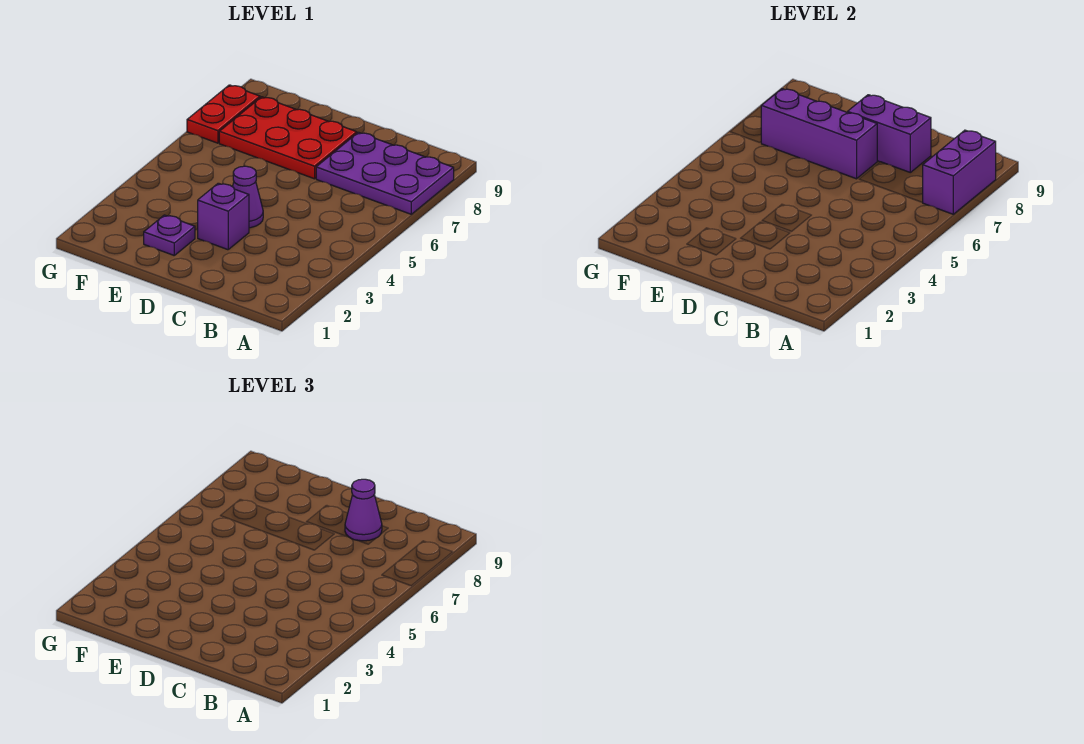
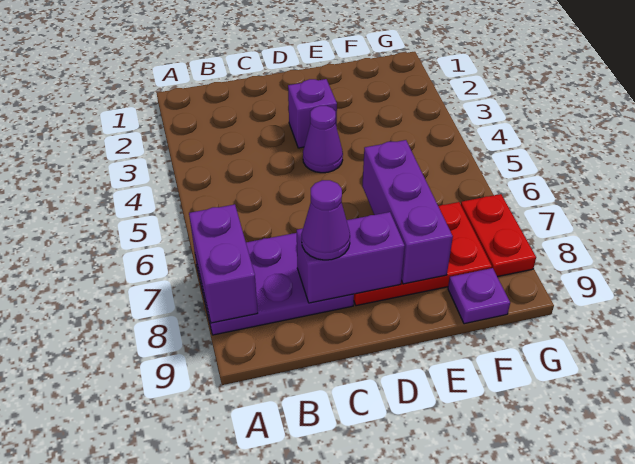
purple brick D7:F7 level 2 -> purple brick E6:E8 level 2
purple plate E2 level 1 -> purple plate F9 level 1

